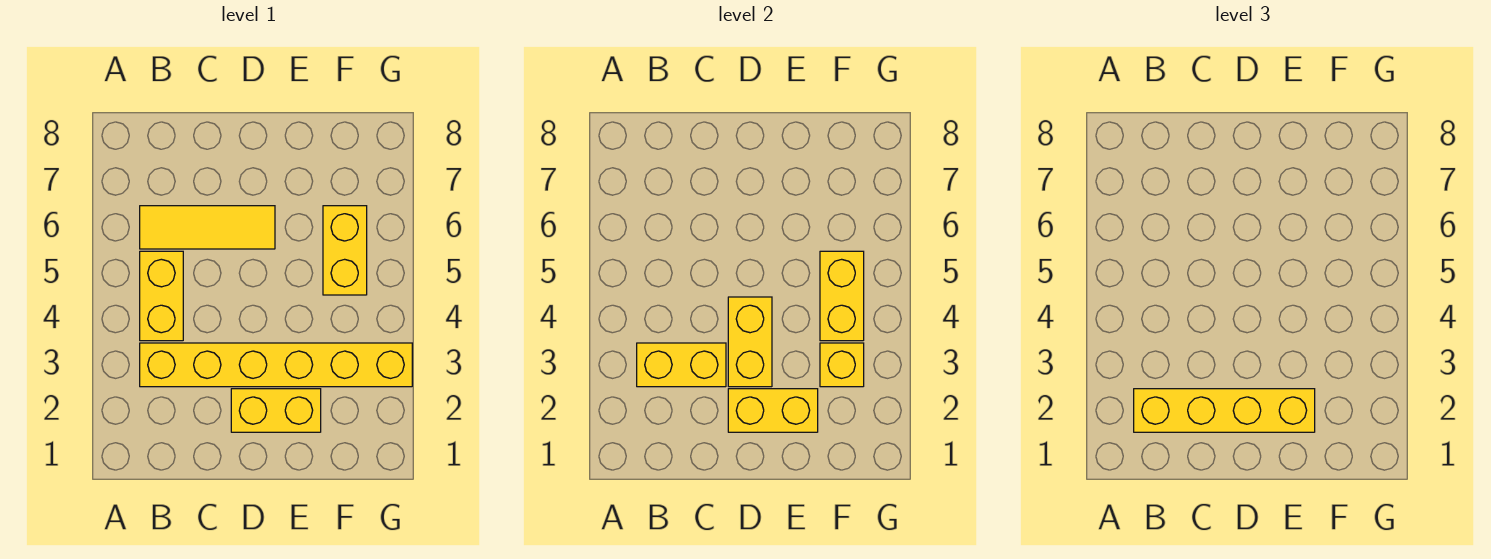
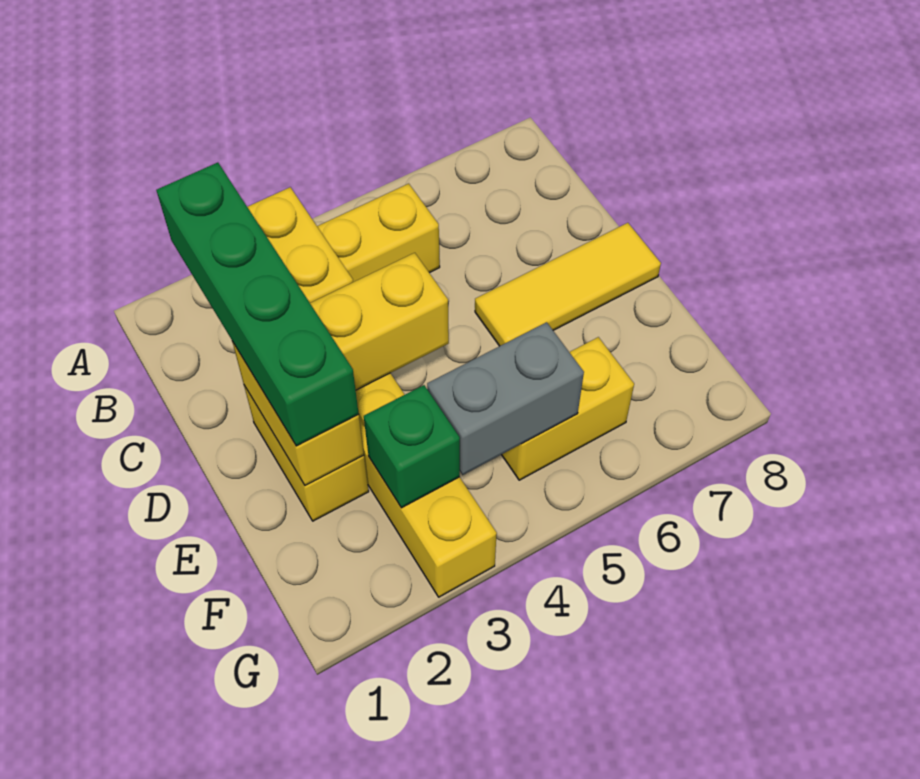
yellow brick B2:E2 level 3 -> green brick B2:E2 level 3
yellow tile B6:D6 level 1 -> yellow tile D6:D8 level 1
yellow brick F3 level 2 -> green brick F3 level 2
yellow brick F4:F5 level 2 -> grey brick F4:F5 level 2

